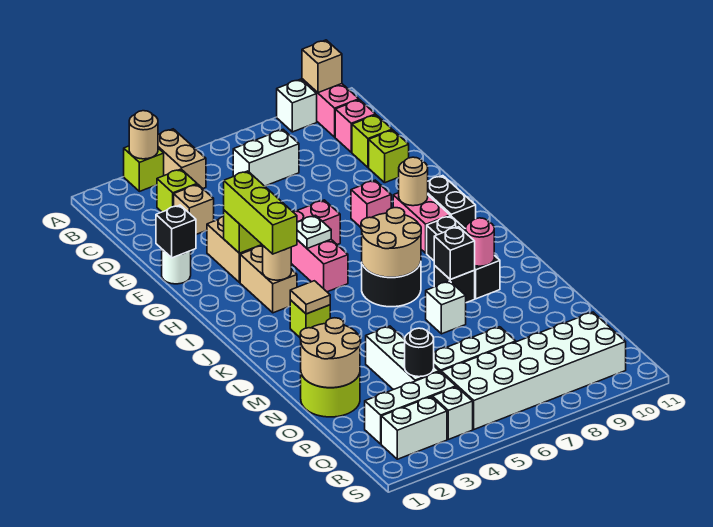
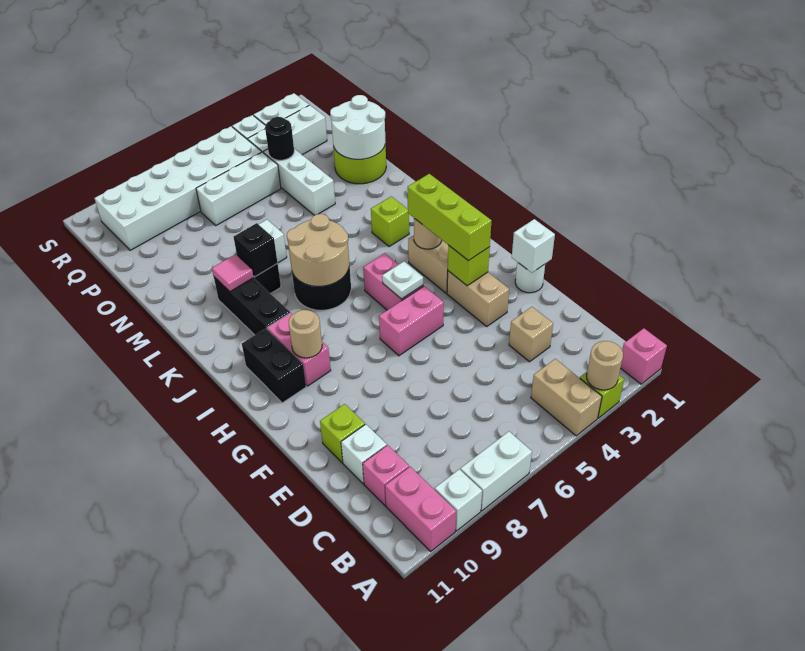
tan brick A10 level 2 -> none
lime brick C3 level 1 -> none
white brick C6:C7 level 1 -> white brick A7:A8 level 1
lime brick D10 level 1 -> white brick D10 level 1
black brick F1 level 2 -> white brick F1 level 2
pink brick G8 level 1 -> pink brick A1 level 1
tan tile K3 level 2 -> none
pink round brick L9 level 2 -> pink tile L9 level 2
tan round brick N1:O2 level 2 -> white round brick N1:O2 level 2

